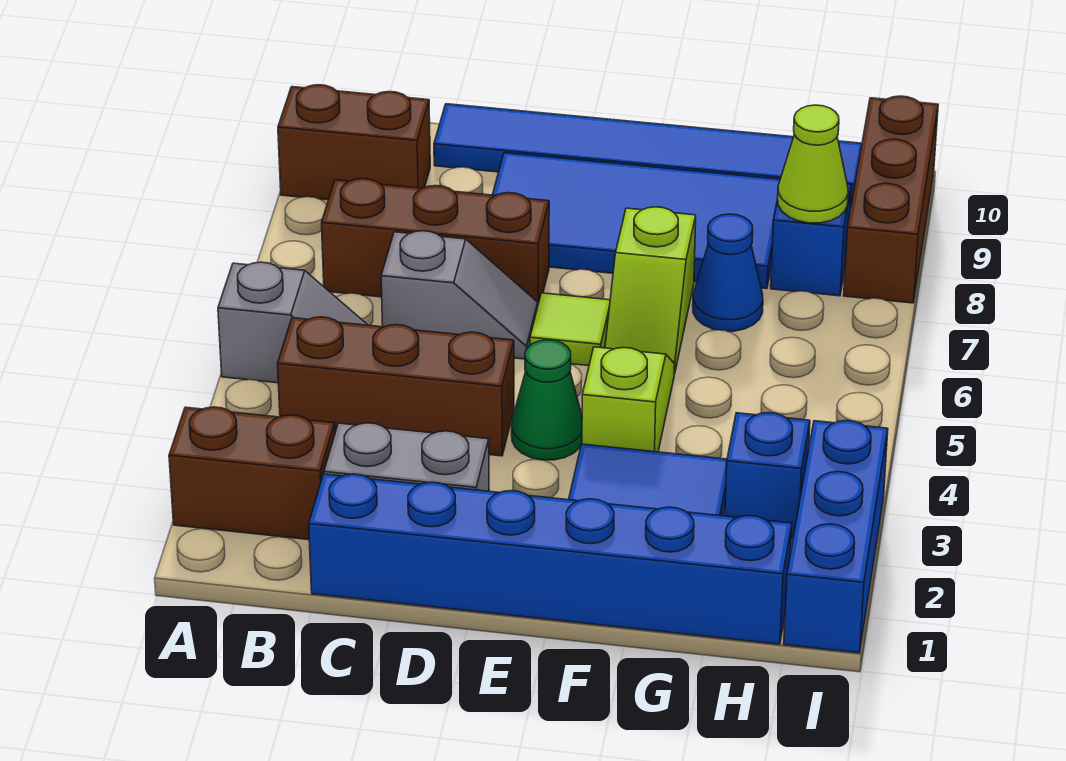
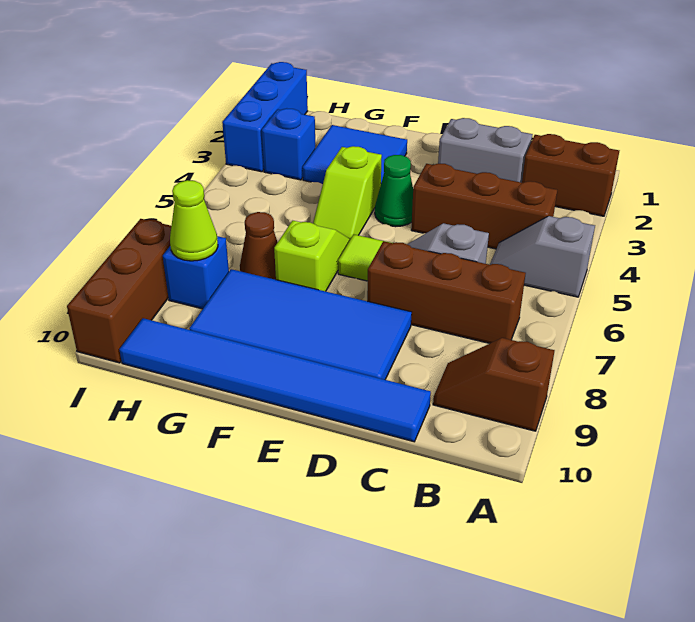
brown brick A9:B9 level 1 -> brown slope A9:B9 level 1 top A
blue brick C1:H1 level 1 -> none
blue cone G7 level 1 -> brown cone G7 level 1

